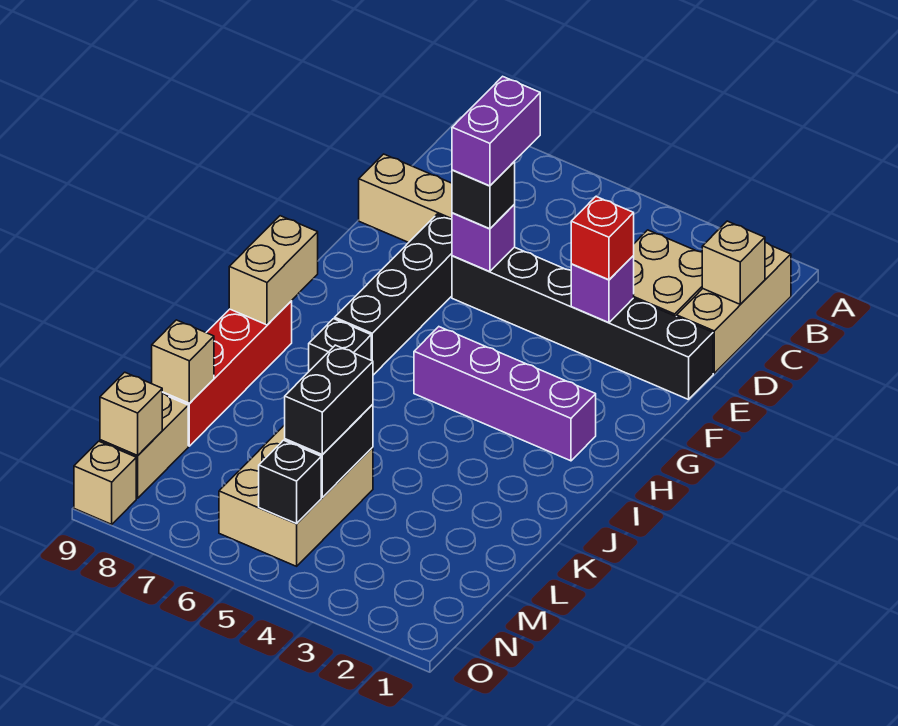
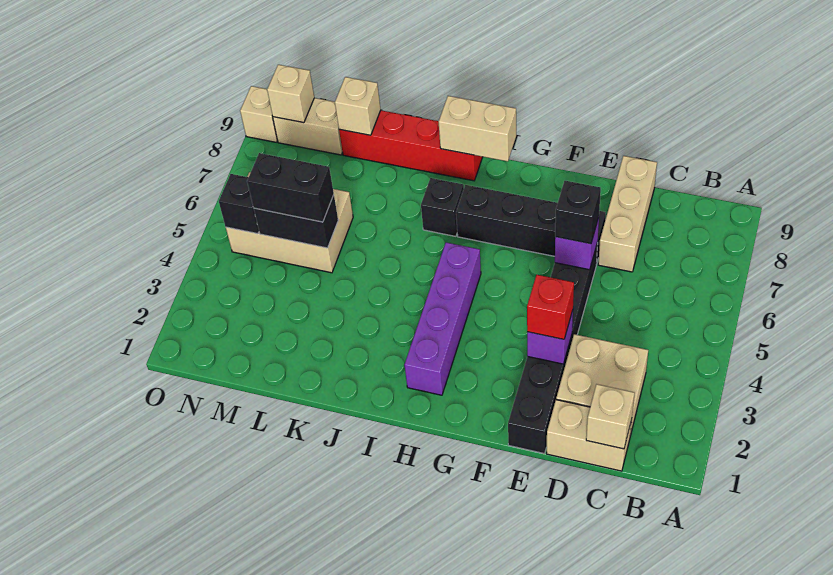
tan brick B1:D1 level 1 -> tan brick C1:D1 level 1
purple brick D6:E6 level 4 -> none

